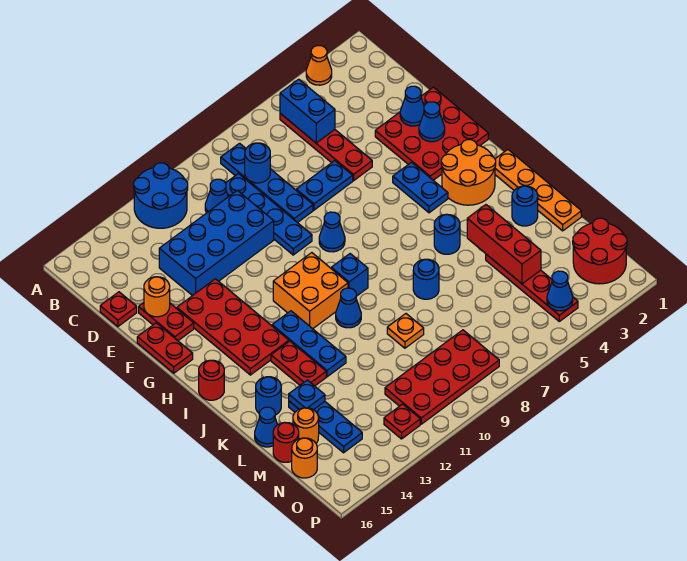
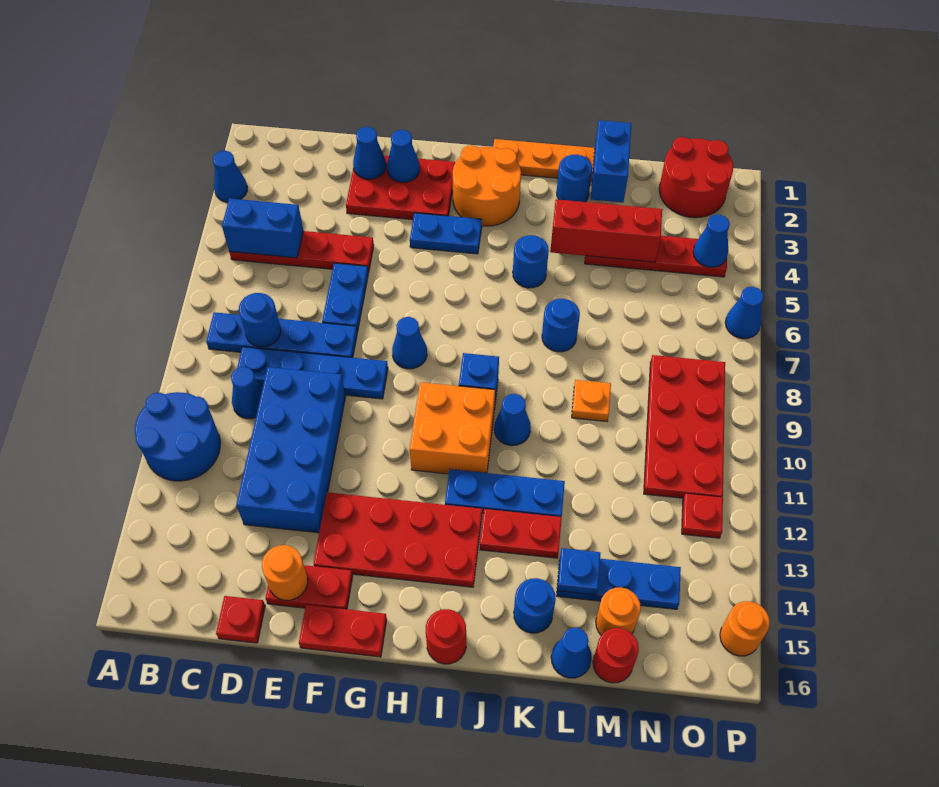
orange cone A3 level 1 -> blue cone A3 level 1
red plate E1:G3 level 1 -> red plate E2:G3 level 1
none -> blue brick L1:L2 level 2
orange round brick N16 level 1 -> orange round brick P15 level 1
none -> blue cone P6 level 1

